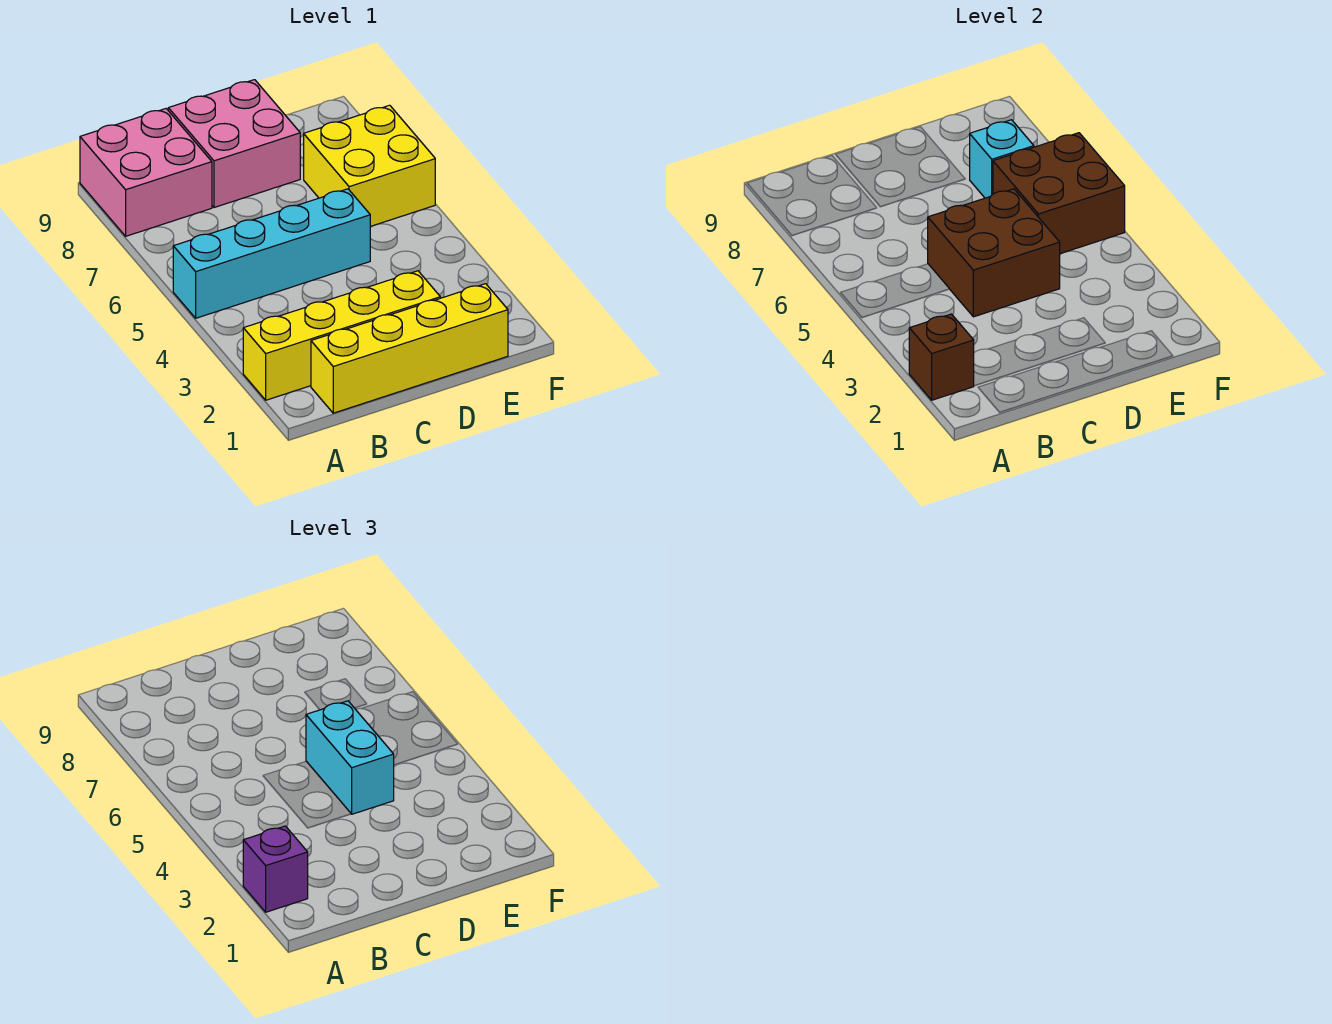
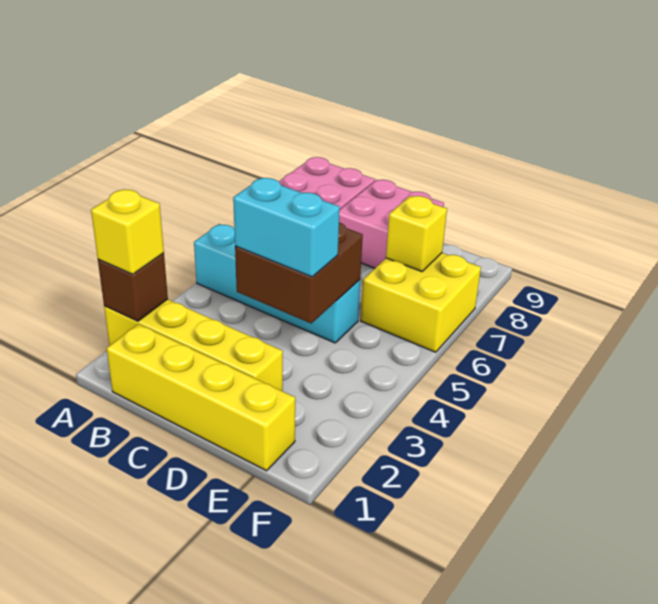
purple brick A2 level 3 -> yellow brick A2 level 3
cyan brick D4:D5 level 3 -> cyan brick C4:D4 level 3
brown brick E5:F6 level 2 -> none
cyan brick E7 level 2 -> yellow brick E7 level 2

